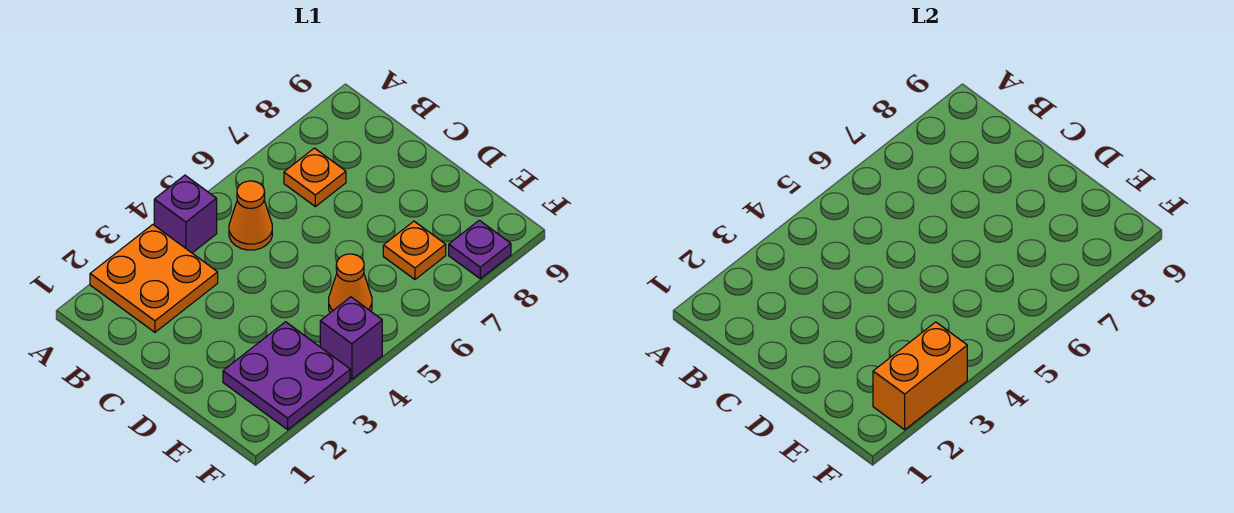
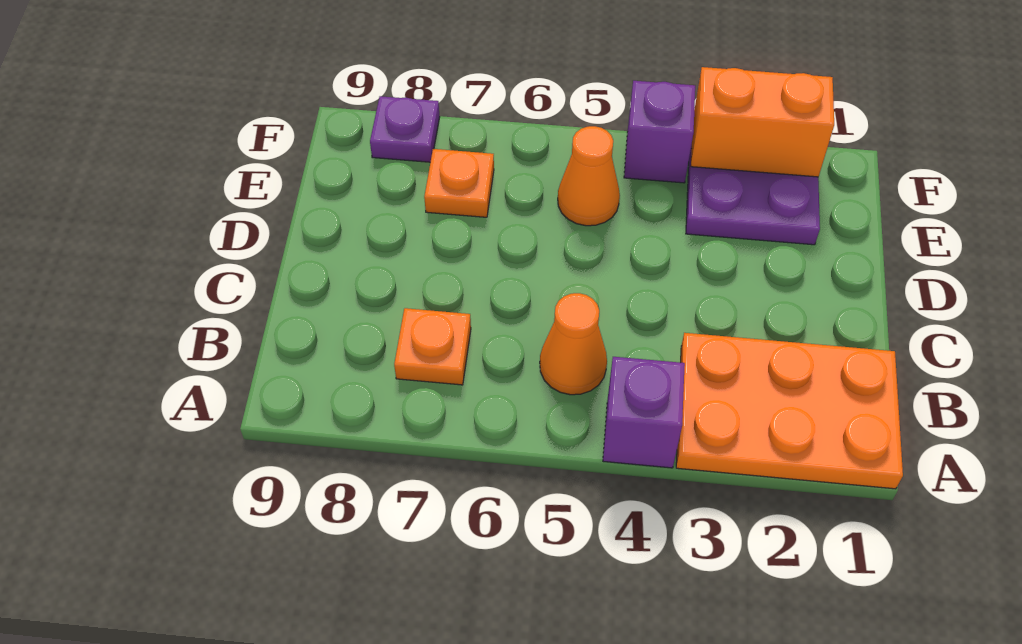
orange plate A2:B3 level 1 -> orange plate A1:B3 level 1

